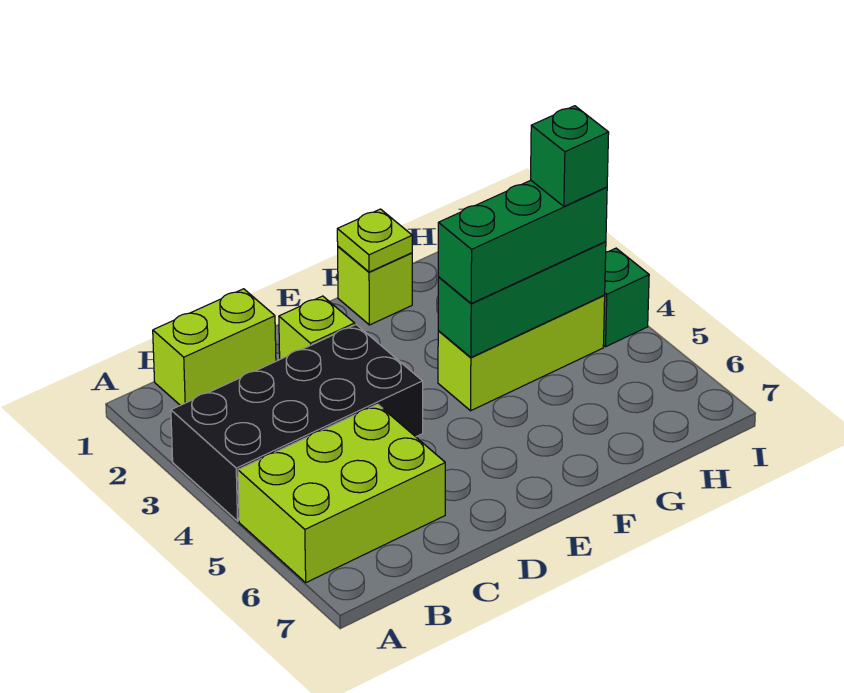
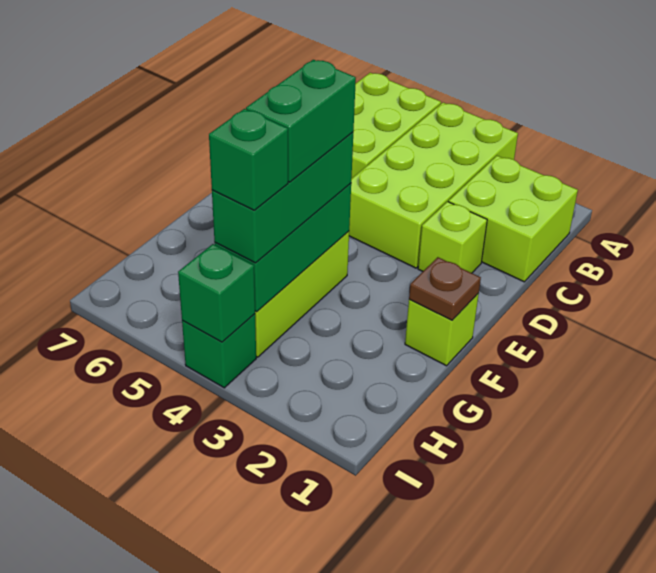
black brick A3:D4 level 1 -> lime brick A3:D4 level 1
lime brick B1:C1 level 1 -> lime brick B1:C2 level 1
lime plate F1 level 2 -> brown plate F1 level 2
none -> green brick F4:G4 level 4
none -> green brick I4 level 2

